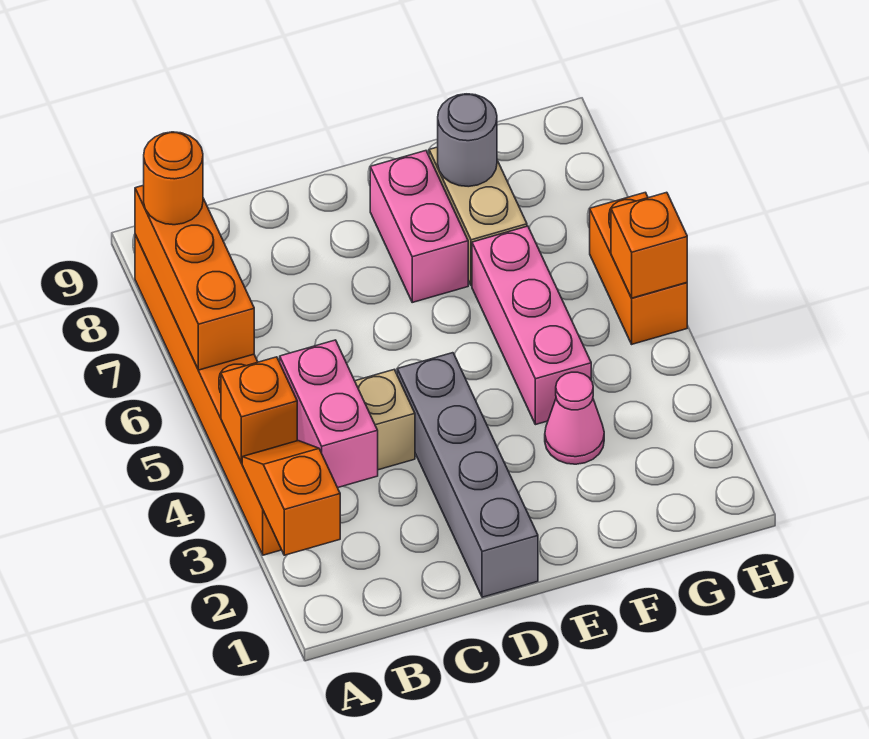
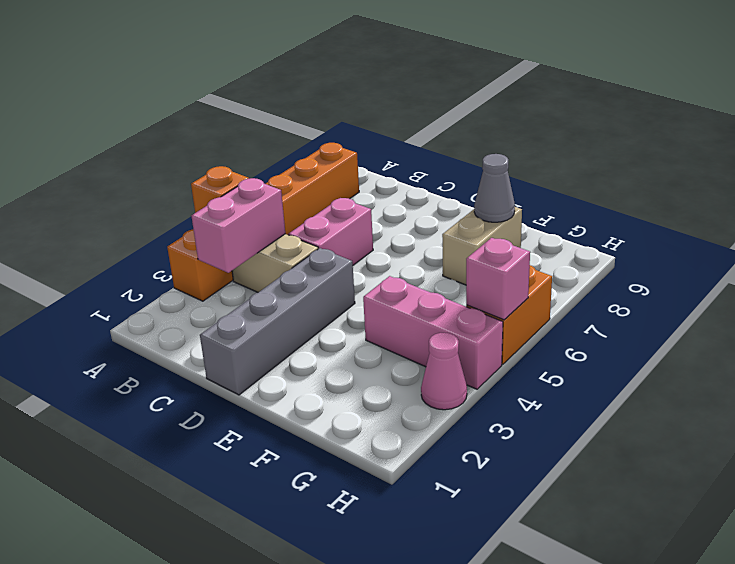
orange slope A2:A3 level 2 top 2 -> none
orange brick A6:A8 level 2 -> none
orange round brick A8 level 3 -> none
pink brick E7:E8 level 1 -> pink brick C5:C6 level 1
pink cone F3 level 1 -> pink cone H3 level 1
pink brick F4:F6 level 1 -> pink brick F4:H4 level 1
grey round brick F8 level 2 -> grey cone F8 level 2
orange brick H5 level 2 -> pink brick H5 level 2

